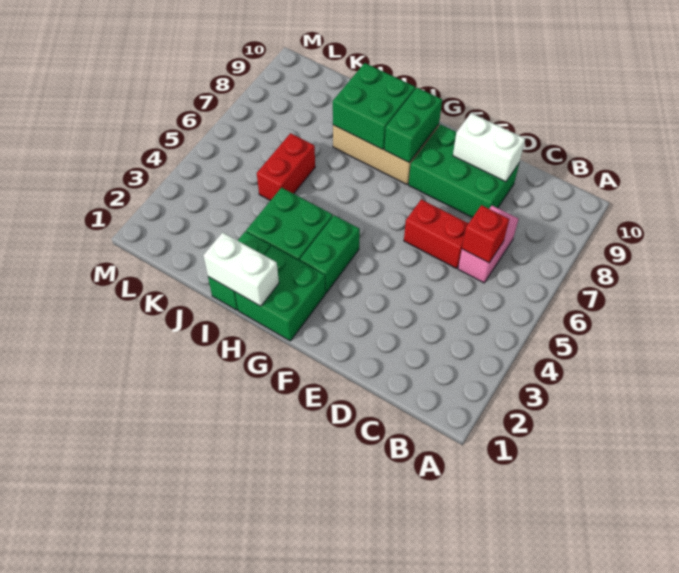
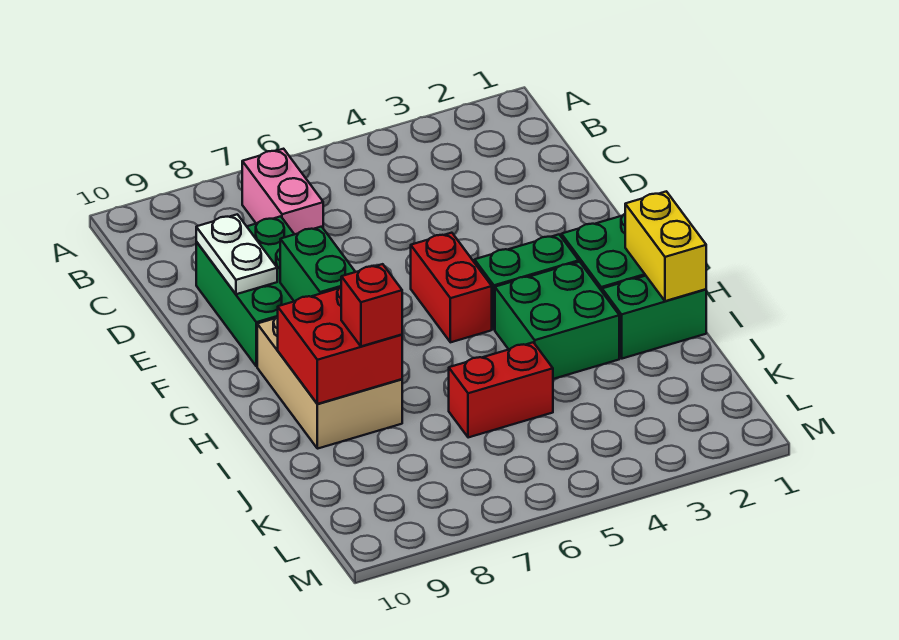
pink brick C6:C7 level 1 -> pink brick B7:C7 level 1
red brick C6 level 2 -> red brick I8 level 3
red brick D6:E6 level 1 -> red brick F5:G5 level 1
white brick D9:E9 level 2 -> white plate D9:E9 level 2
green brick G8:G9 level 2 -> green brick F8:G8 level 2
white brick H1:I1 level 2 -> yellow brick H1:I1 level 2
green brick H8:I9 level 2 -> red brick H8:I9 level 2

